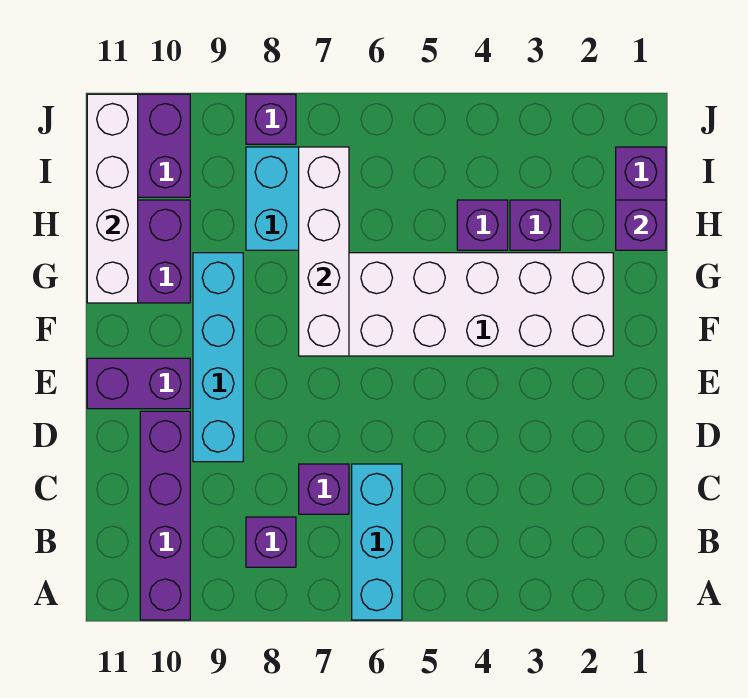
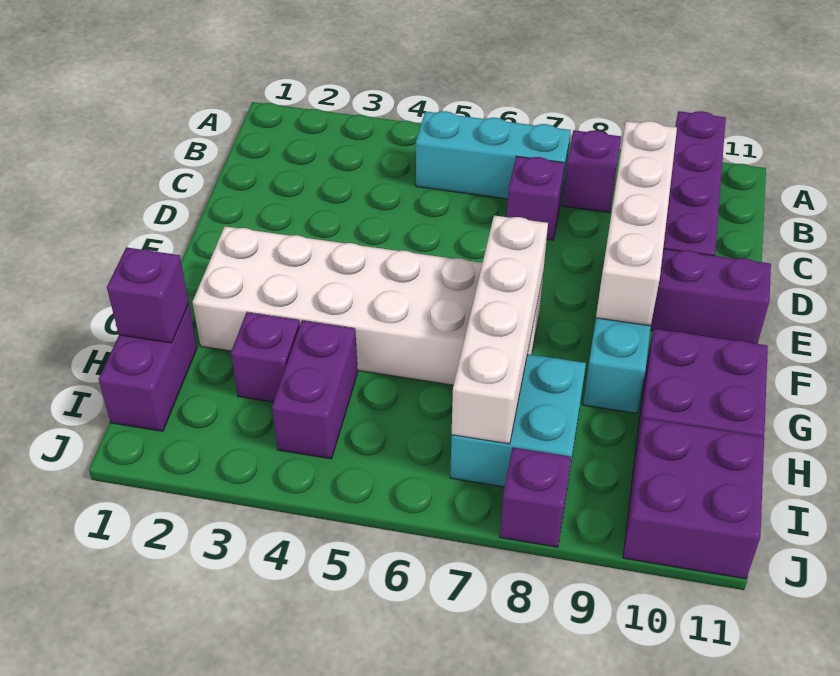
cyan brick A6:C6 level 1 -> cyan brick B5:B7 level 1
white brick G11:J11 level 2 -> white brick C9:F9 level 2
purple brick H4 level 1 -> purple brick H4:I4 level 1

